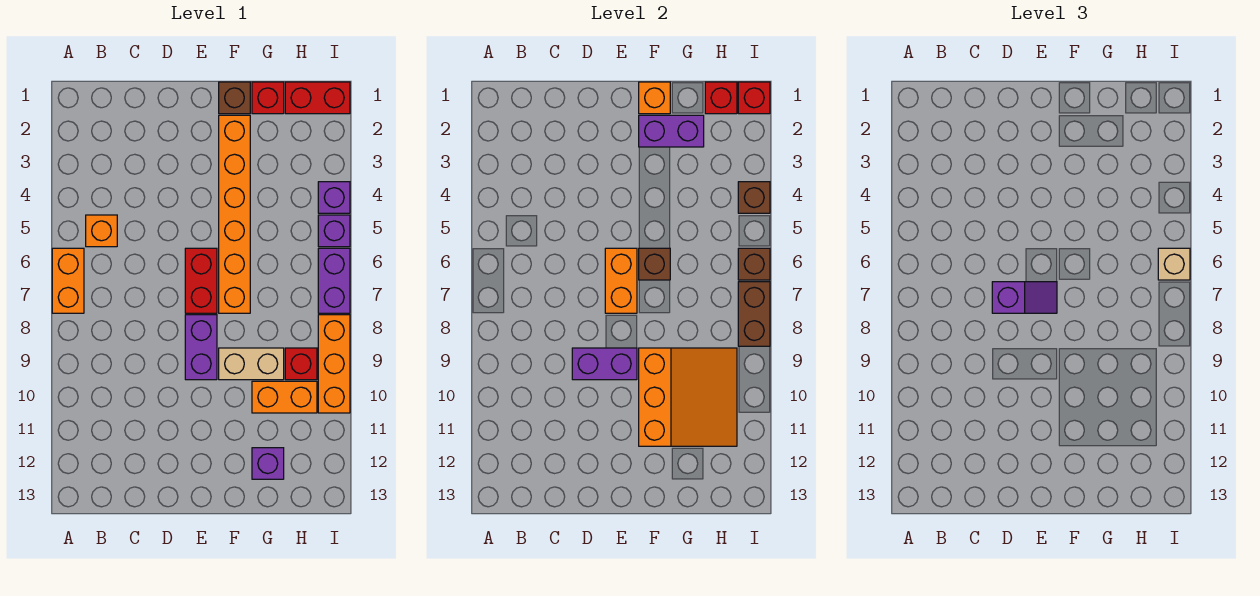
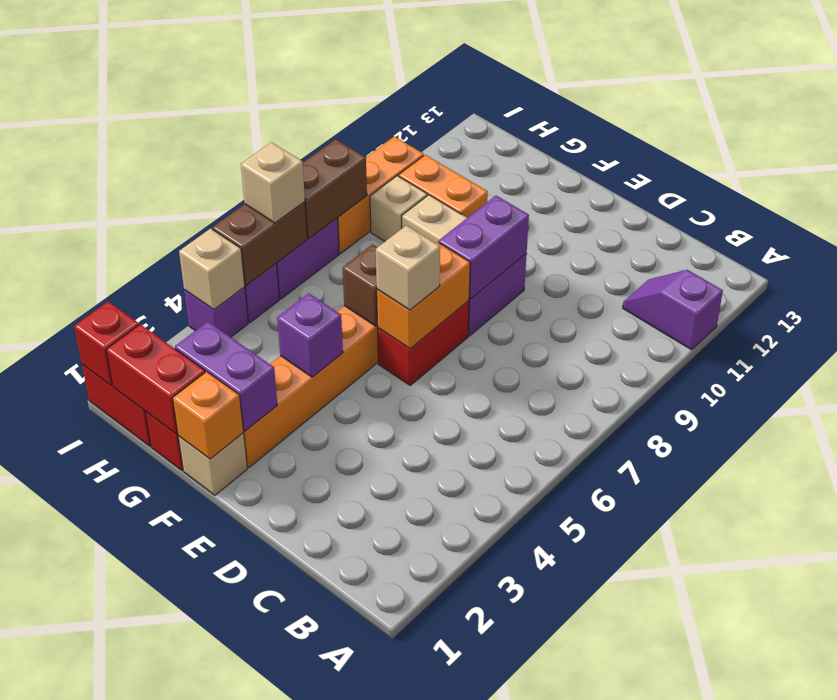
orange brick A6:A7 level 1 -> none
orange brick B5 level 1 -> none
purple slope D7:E7 level 3 top D -> purple slope A11:B11 level 1 top A
purple brick D9:E9 level 2 -> purple brick E8:E9 level 2
none -> tan brick E6 level 3
brown brick F1 level 1 -> tan brick F1 level 1
orange slope F9:H11 level 2 top F -> none
purple brick G12 level 1 -> purple brick F4 level 2
red brick H1 level 2 -> red brick G1:H1 level 2
red brick H9 level 1 -> tan brick H9 level 1
brown brick I4 level 2 -> tan brick I4 level 2
brown brick I6 level 2 -> brown brick I5:I6 level 2

